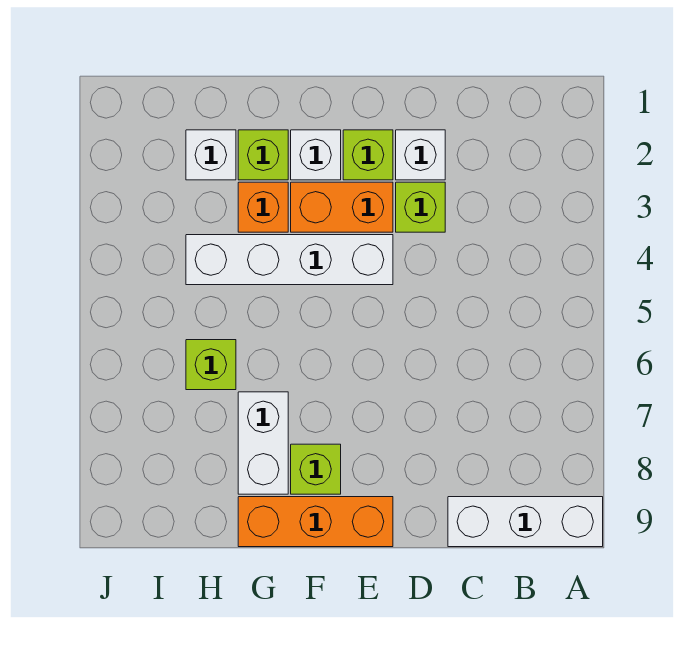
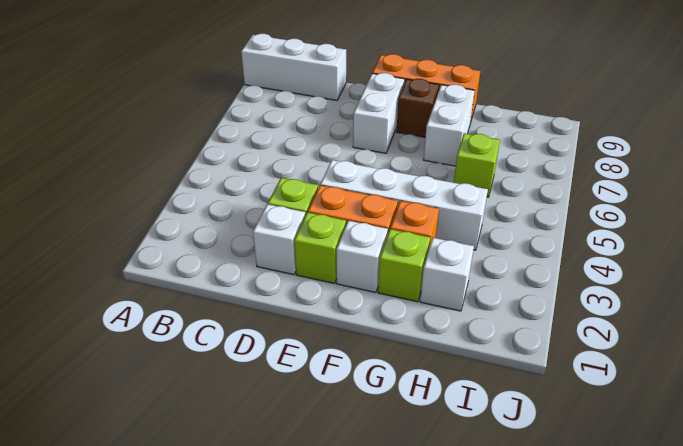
none -> white brick E7:E8 level 1
lime brick F8 level 1 -> brown brick F8 level 1

